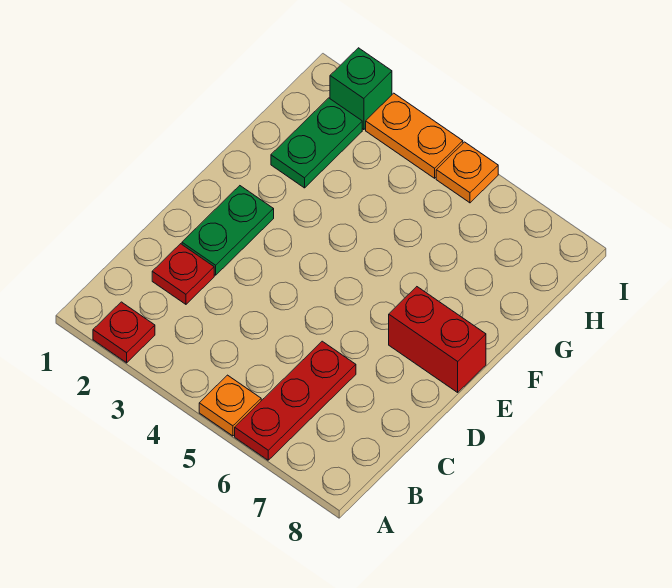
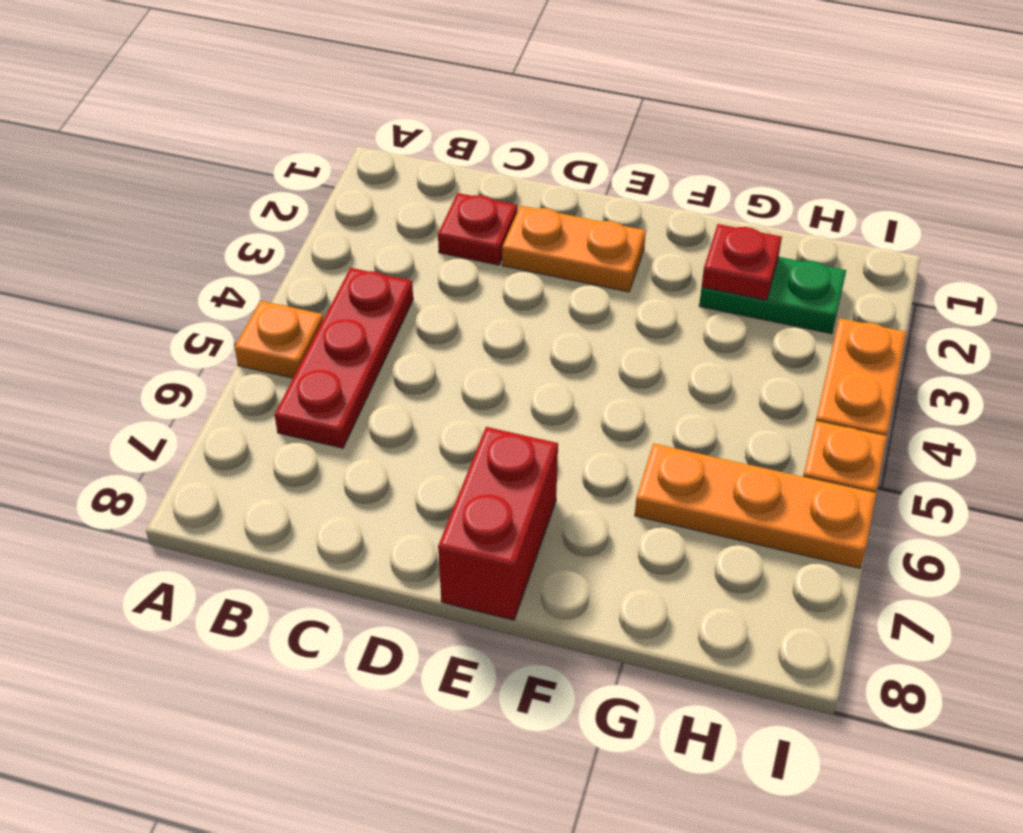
red plate A2 level 1 -> red plate G2 level 2
red plate A6:C6 level 1 -> red plate B4:B6 level 1
green plate D2:E2 level 1 -> orange plate D2:E2 level 1
none -> orange plate G6:I6 level 1
green brick I2 level 1 -> none

